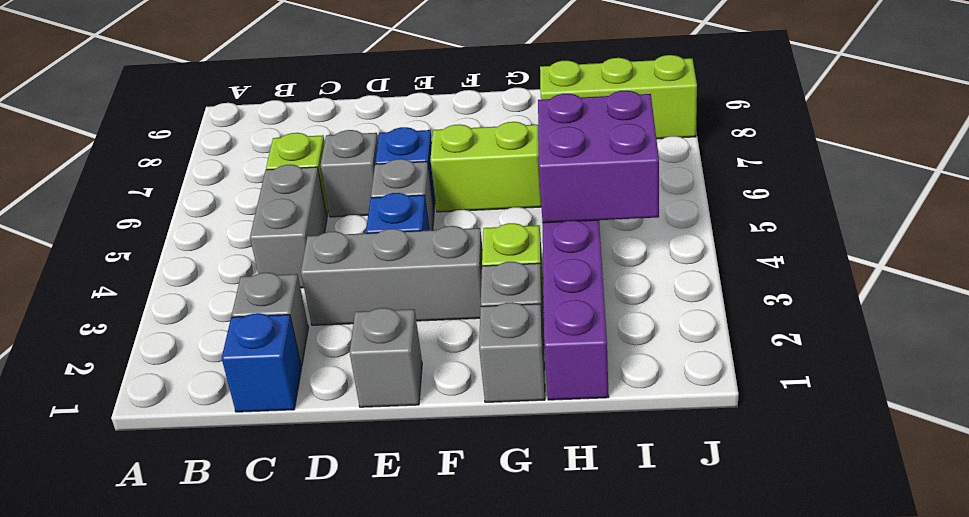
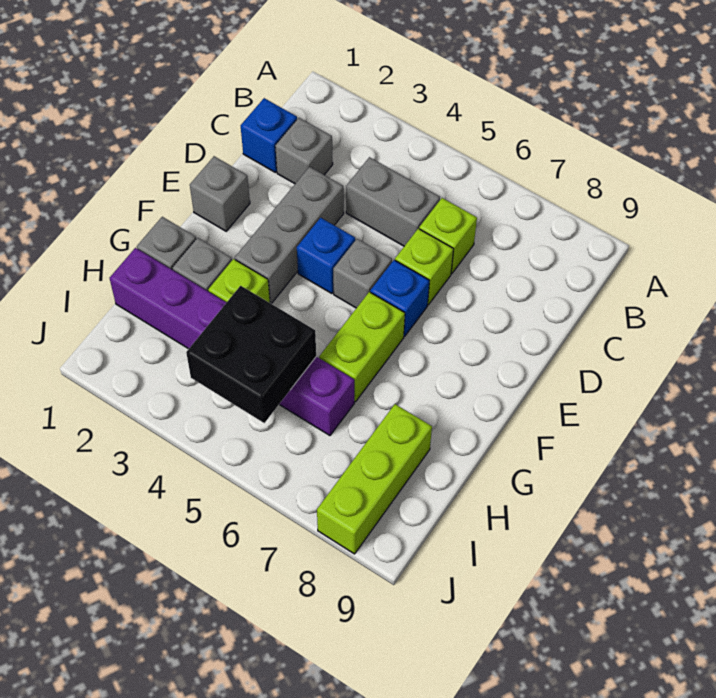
grey brick D6 level 1 -> lime brick D6 level 1
purple brick H4:I5 level 2 -> black brick H4:I5 level 2

